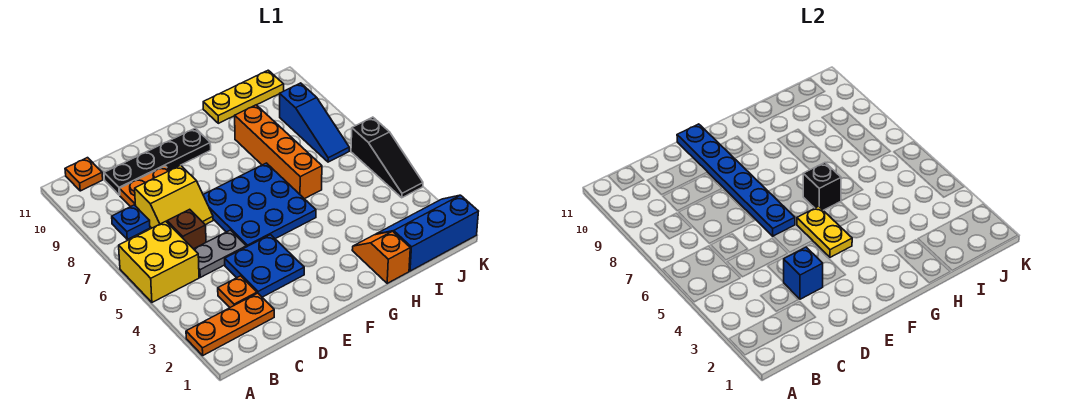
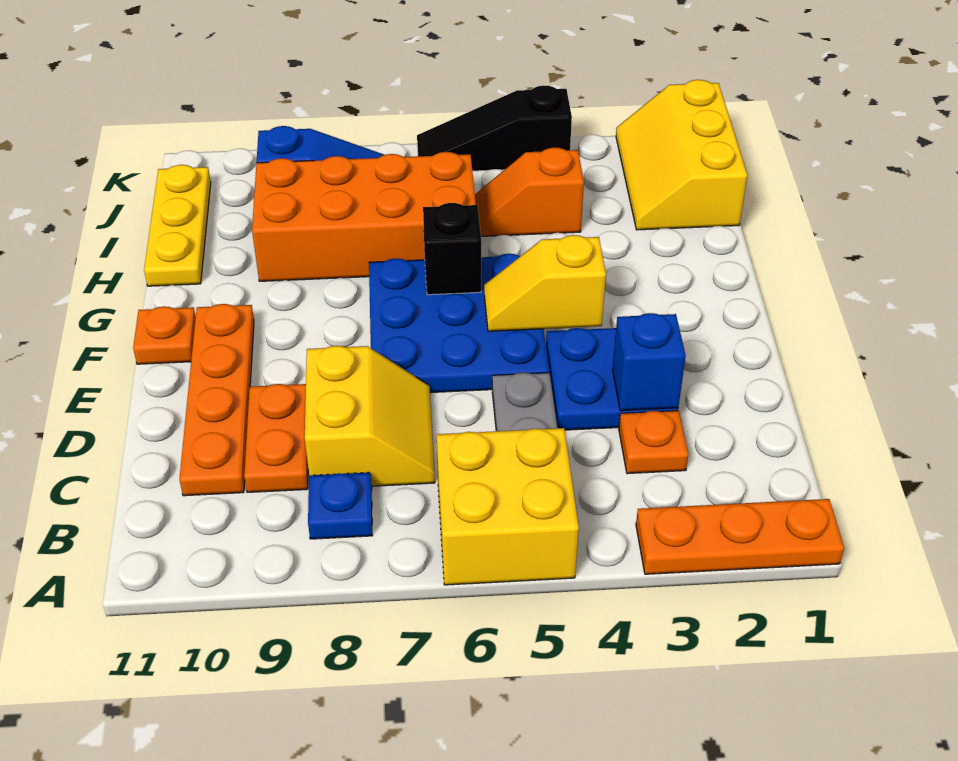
orange plate A2:C2 level 1 -> orange plate A1:A3 level 1
orange plate B11 level 1 -> orange plate F11 level 1
brown brick C6 level 1 -> none
black plate C10:F10 level 1 -> orange plate C10:F10 level 1
blue plate E6:E11 level 2 -> none
yellow plate F4:F5 level 2 -> yellow slope F4:F5 level 2 top 4
orange slope H1:H2 level 1 top 1 -> orange slope I4:I5 level 1 top 4
orange brick H6:H9 level 1 -> orange brick H6:I9 level 1
blue slope I1:K2 level 1 top 1 -> yellow slope I1:K2 level 1 top 1
black slope K4:K6 level 1 top 6 -> black slope K4:K6 level 1 top 4

